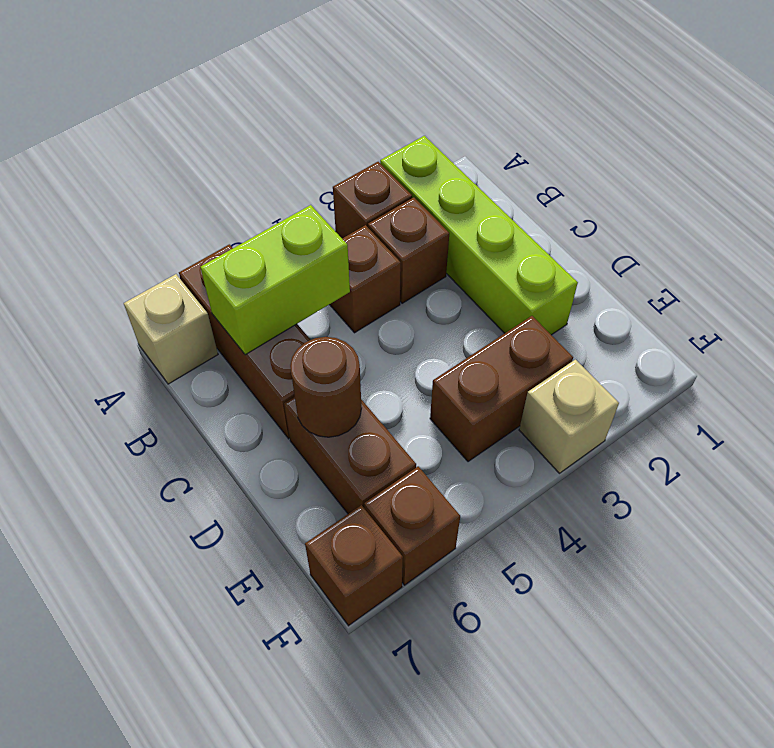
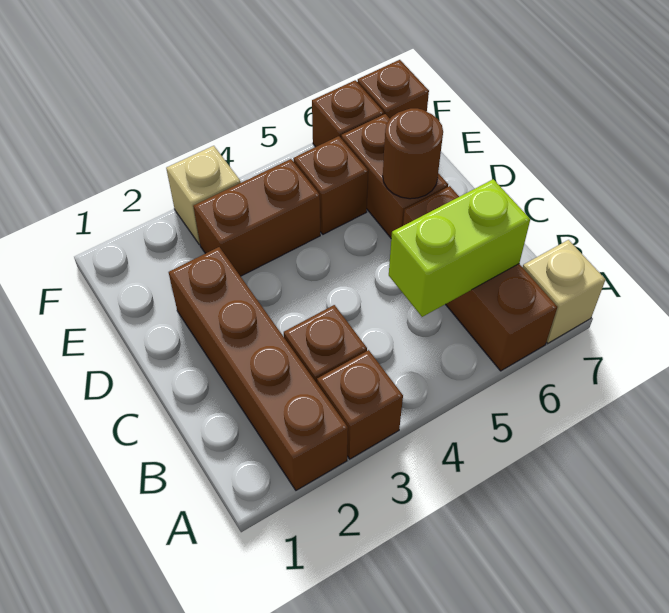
lime brick A2:D2 level 1 -> brown brick A2:D2 level 1
brown brick B4 level 1 -> brown brick E5 level 1

